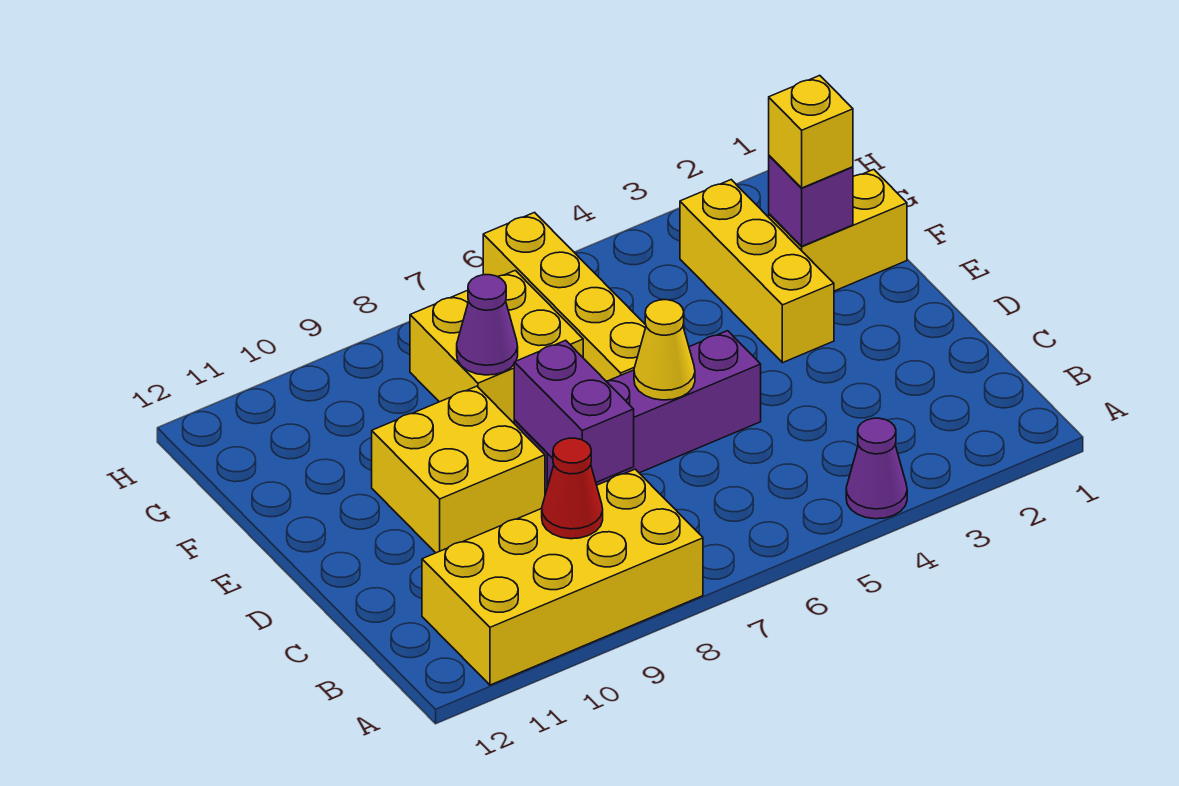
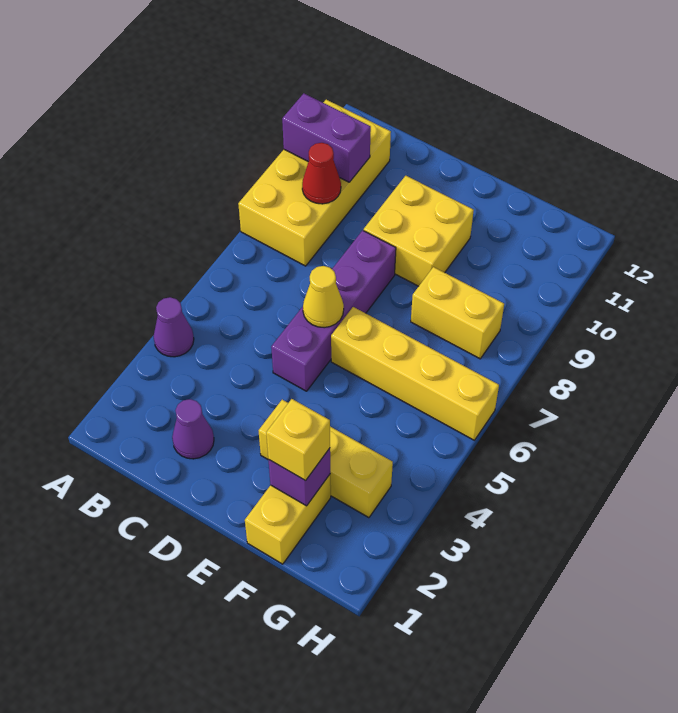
purple brick C8:D8 level 2 -> purple brick A10:B10 level 2
yellow brick F7:G8 level 1 -> yellow brick F8:G8 level 1
purple cone F8 level 2 -> purple cone C2 level 1

